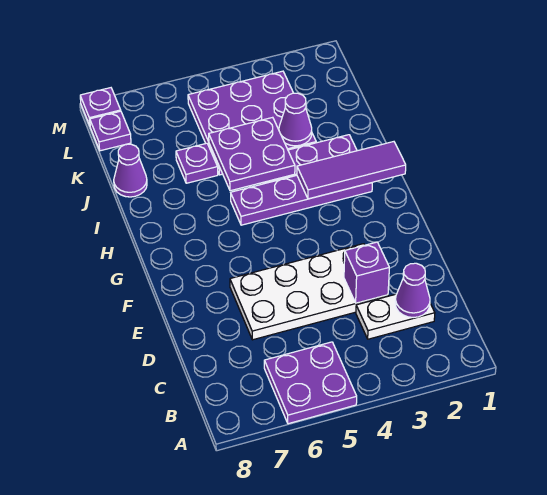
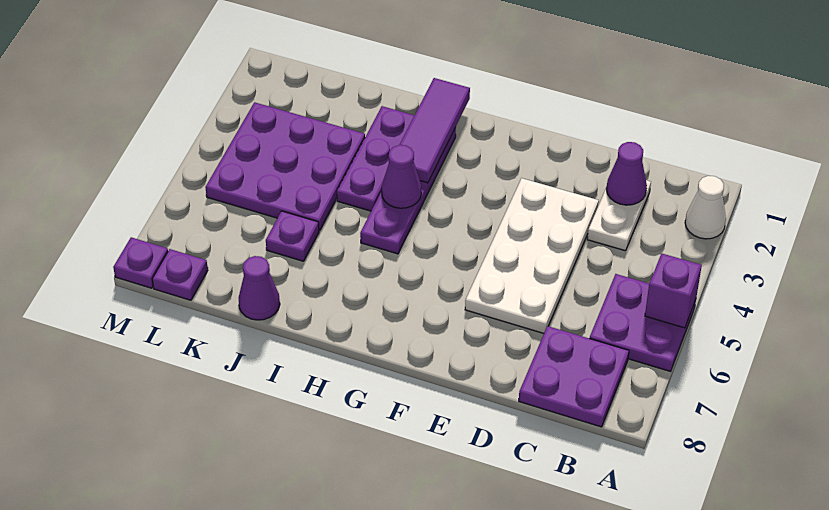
none -> white cone A2 level 1
purple brick D3 level 2 -> purple brick A5 level 2
purple plate I4:J5 level 2 -> purple plate B7:C8 level 1
purple cone J3 level 2 -> purple cone H4 level 2

